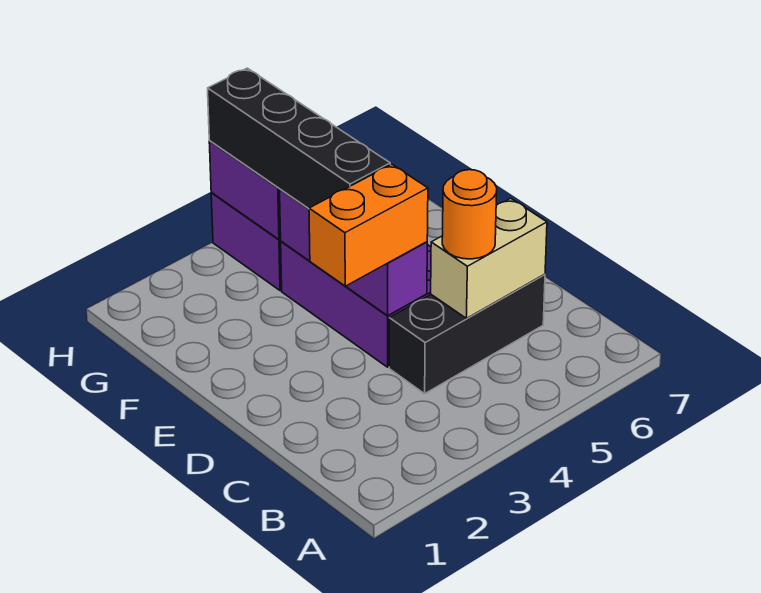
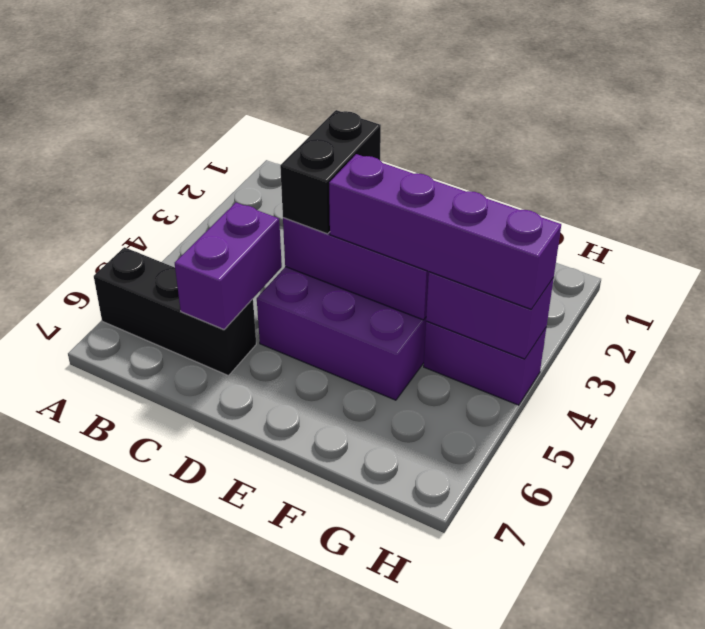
black brick C4:C6 level 1 -> black brick A6:C6 level 1
tan brick C5:C6 level 2 -> purple brick C5:C6 level 2
orange round brick C5 level 3 -> none
orange brick D3:D4 level 3 -> black brick D3:D4 level 3
black brick E4:H4 level 3 -> purple brick E4:H4 level 3

